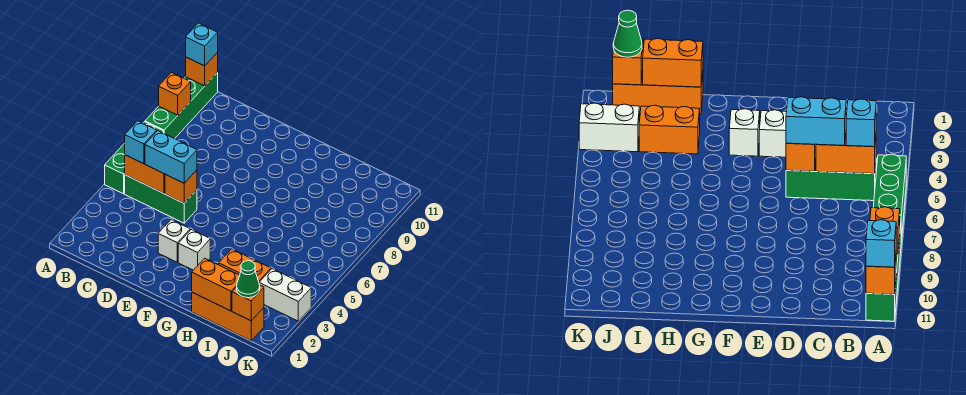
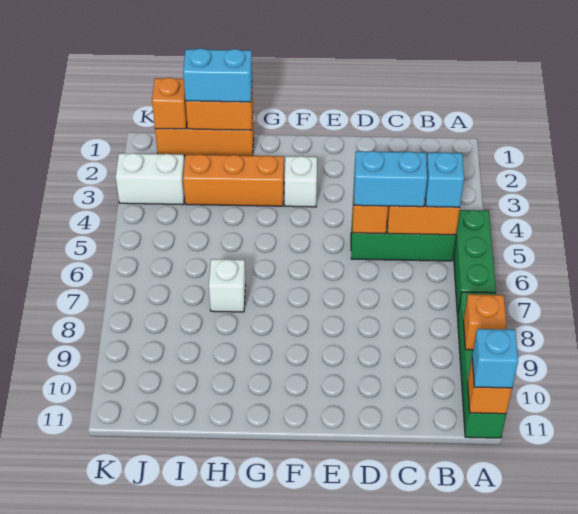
white brick E3 level 1 -> white brick H7 level 1
none -> cyan brick H1:I1 level 3
orange brick H3:I3 level 1 -> orange brick G3:I3 level 1
green cone J1 level 3 -> none

